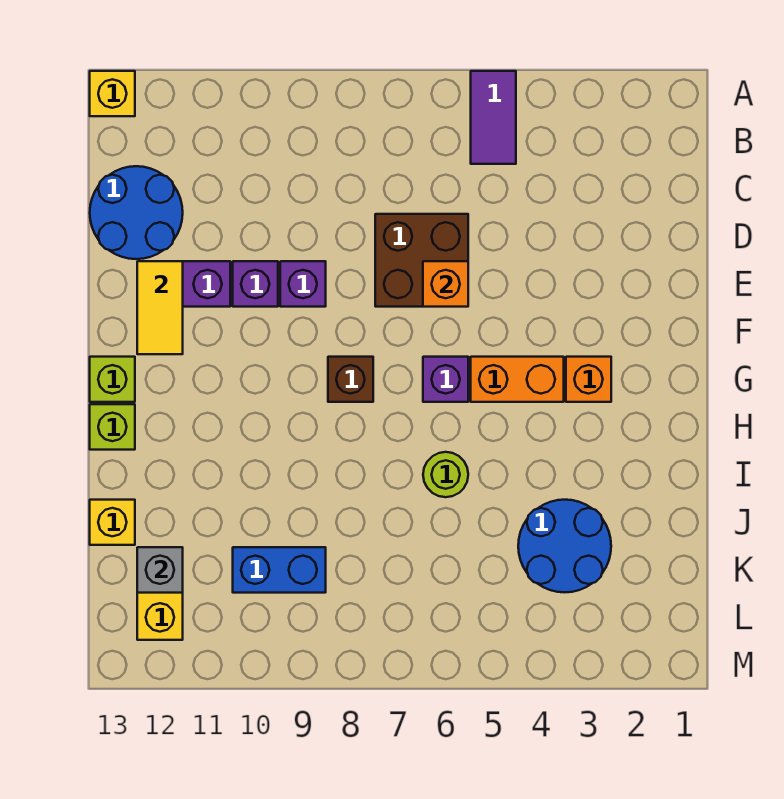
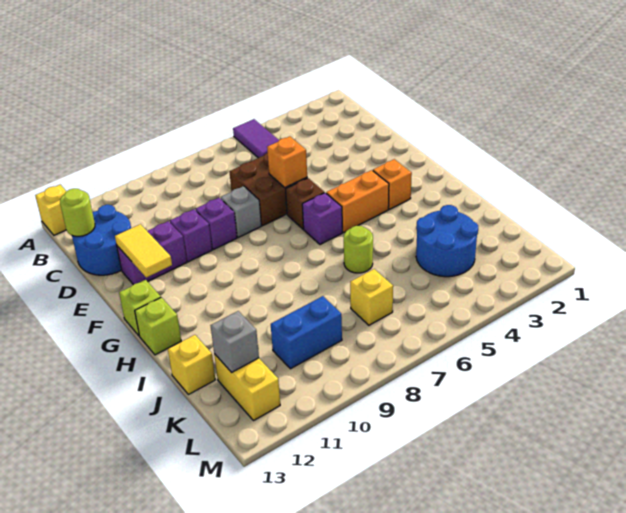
none -> lime round brick C13 level 2
none -> grey brick E8 level 1
brown brick G8 level 1 -> brown brick F6 level 1
none -> yellow brick K7 level 1

